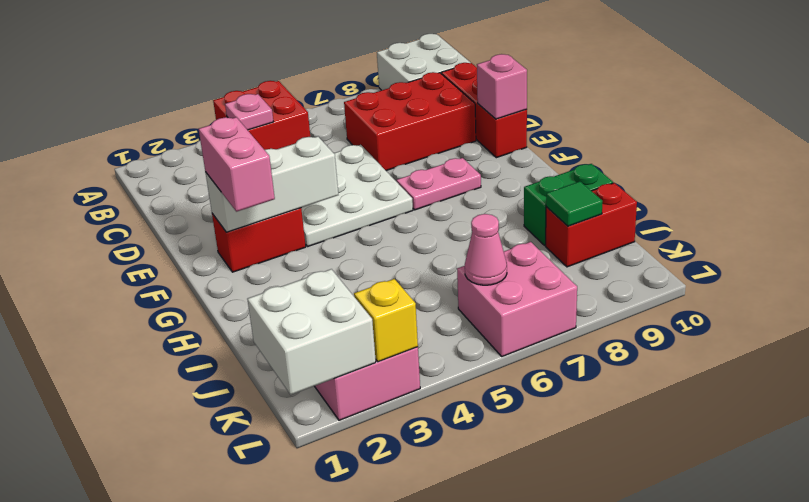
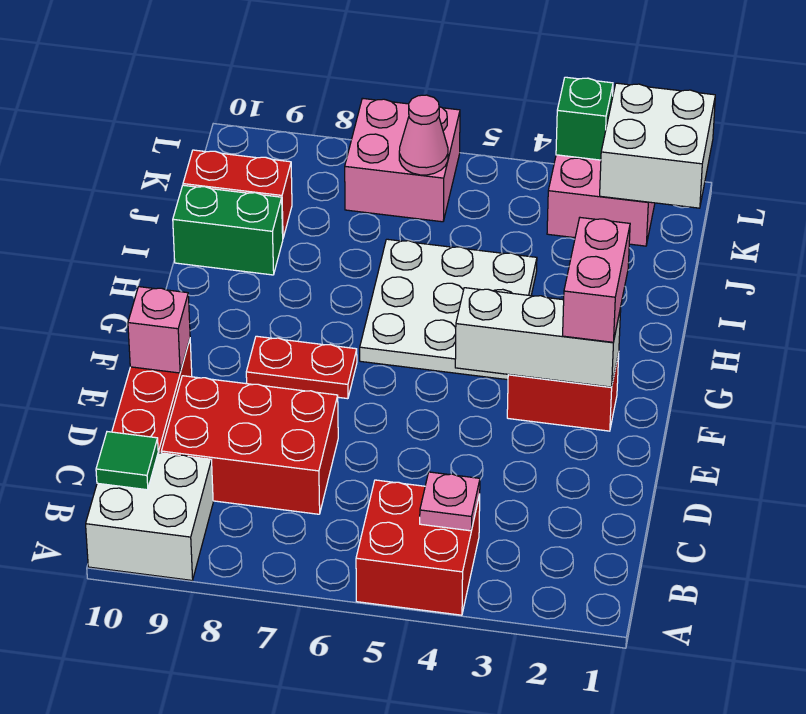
white plate D4:F6 level 1 -> white plate G4:I6 level 1
pink plate F7:F8 level 1 -> red plate F7:F8 level 1
green tile J9 level 2 -> green tile B10 level 2
yellow brick L3 level 2 -> green brick L3 level 2

